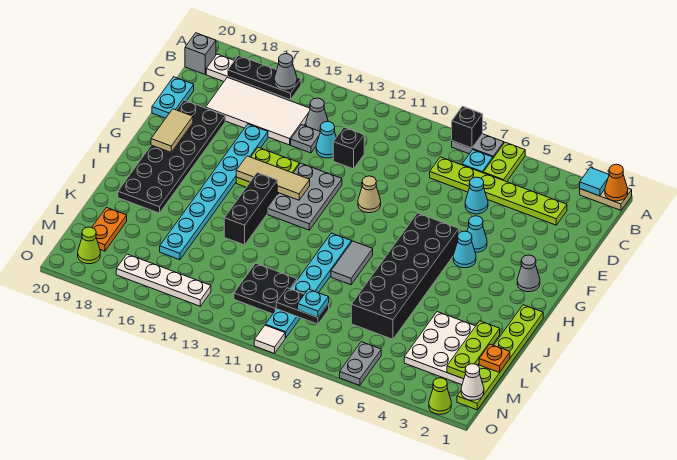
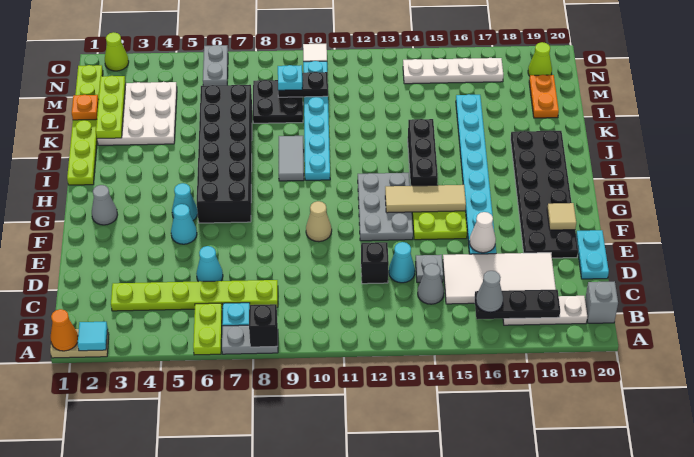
tan tile F19:G19 level 2 -> tan tile F19 level 2
black plate L11:M12 level 1 -> black plate L8:M9 level 1
white cone N1 level 2 -> white cone E16 level 2

